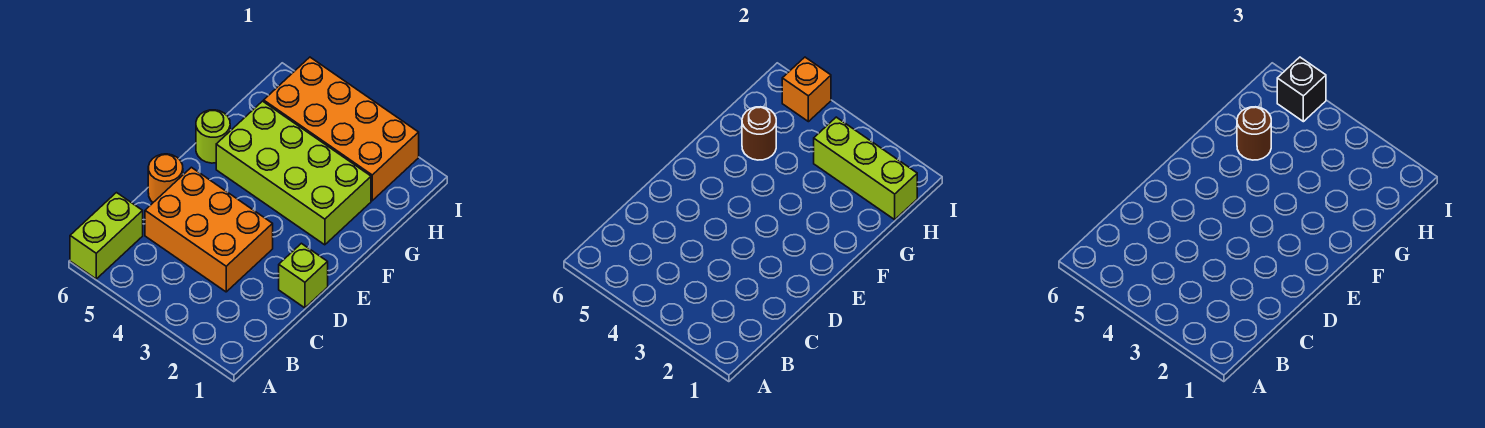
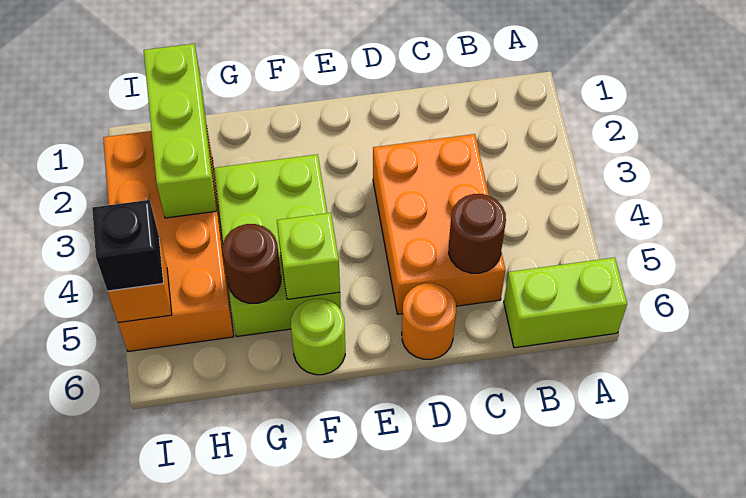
lime brick D1 level 1 -> lime brick F5 level 2
lime brick F2:G5 level 1 -> lime brick F3:G5 level 1
brown round brick G5 level 3 -> brown round brick C5 level 2

